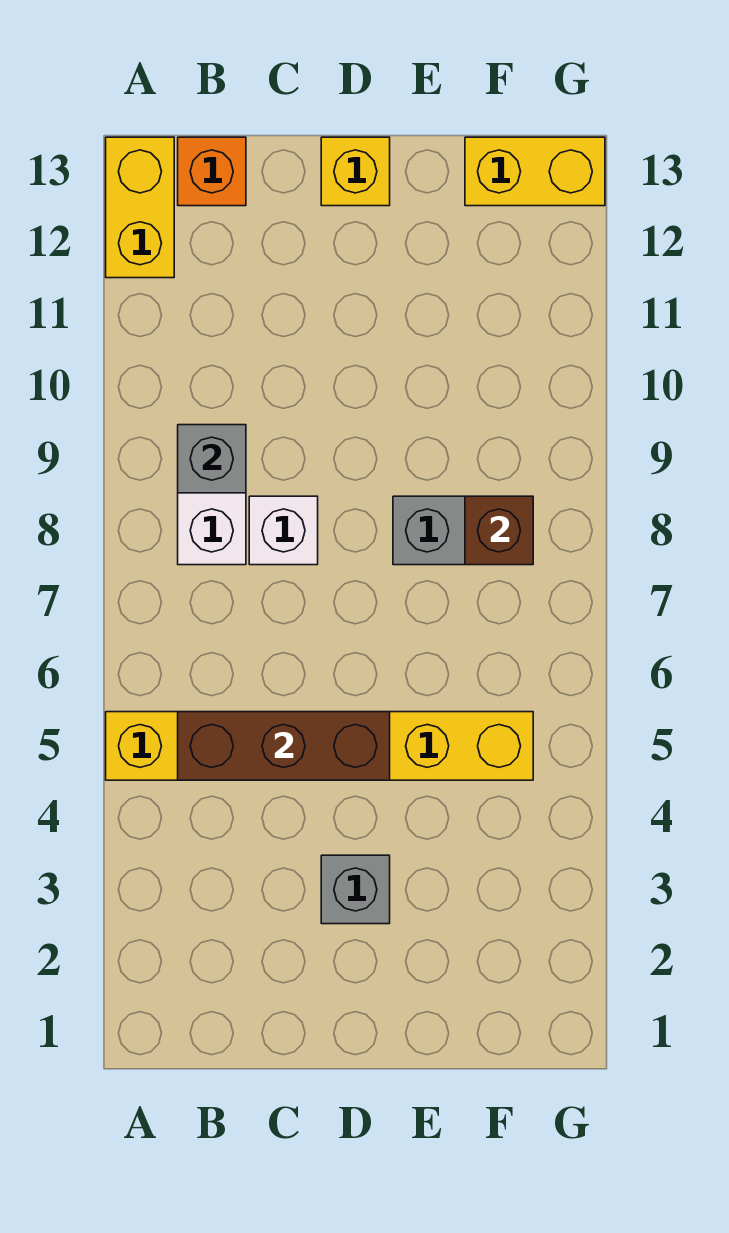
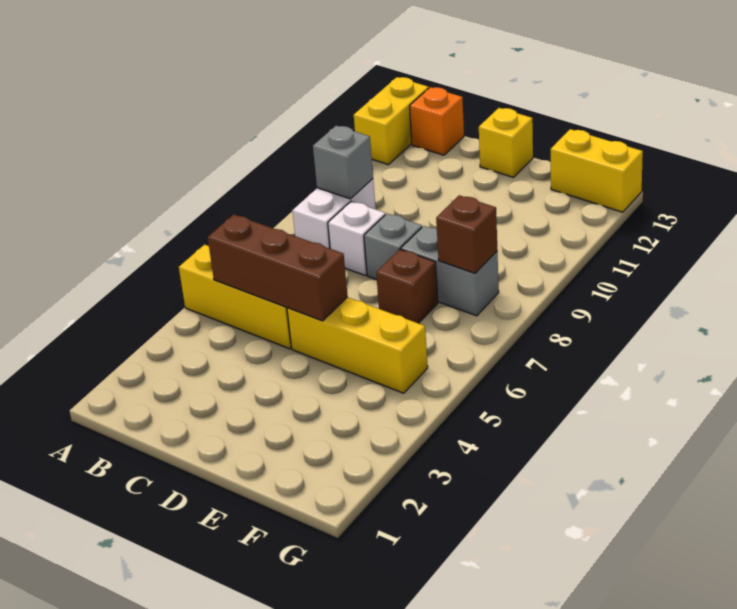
grey brick D3 level 1 -> grey brick D8 level 1
none -> brown brick E7 level 1

